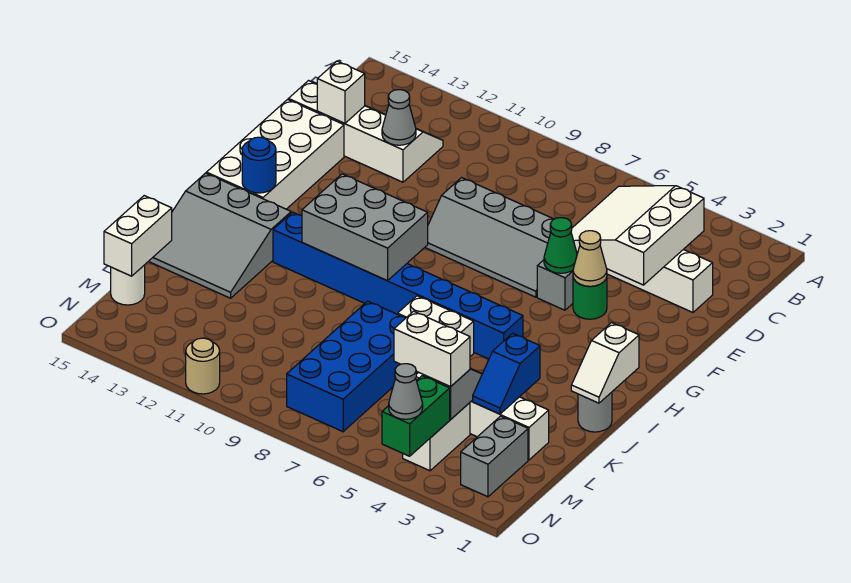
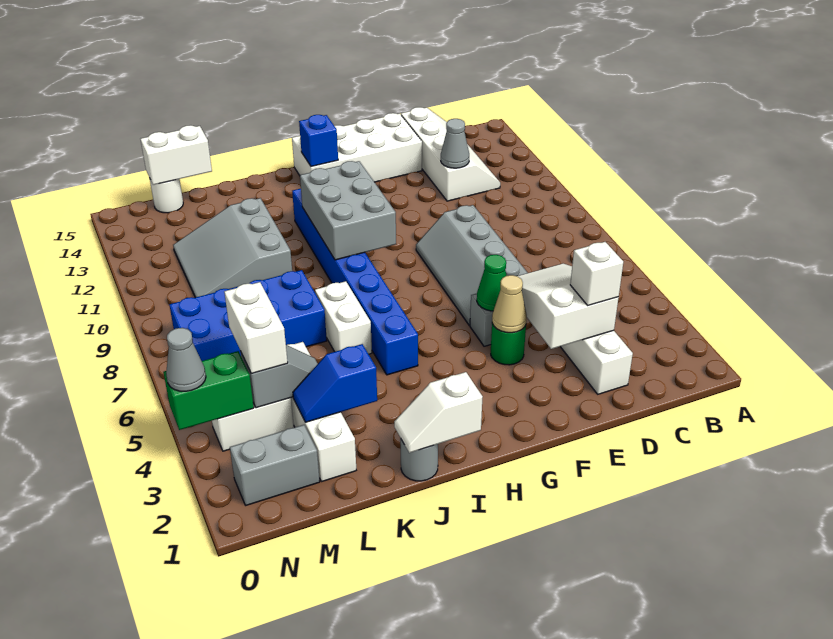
white slope C3:E5 level 2 top 3 -> white slope D3:E5 level 2 top 3
white brick D14 level 2 -> white brick D3 level 3
blue round brick H14 level 2 -> blue brick H14 level 2
grey slope I13:K15 level 1 top I -> grey slope K10:M12 level 1 top K
tan round brick O11 level 1 -> none

